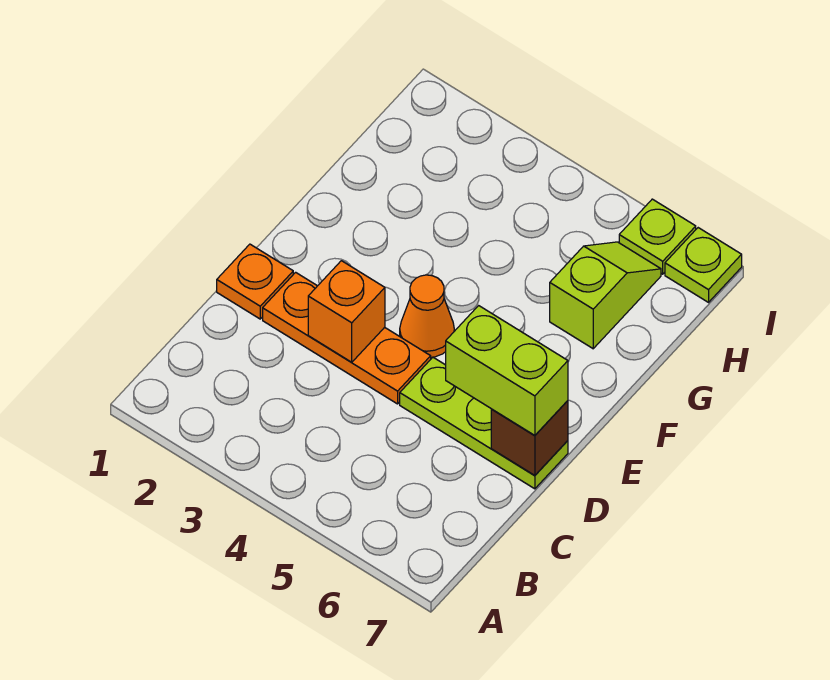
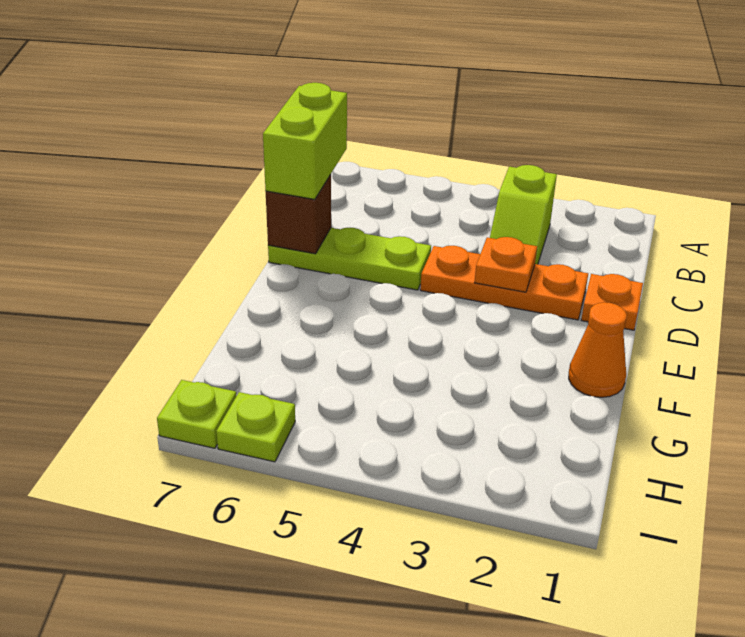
orange brick D3 level 2 -> orange plate D3 level 2
lime brick D6:D7 level 3 -> lime brick C7:D7 level 3
orange cone E4 level 1 -> orange cone F1 level 1
lime slope G6:H6 level 1 top G -> lime slope B3:C3 level 1 top B

